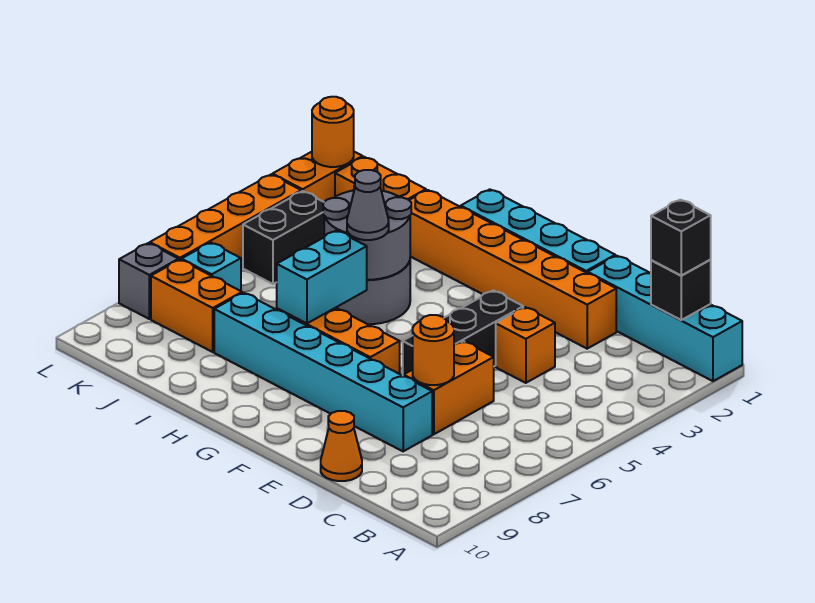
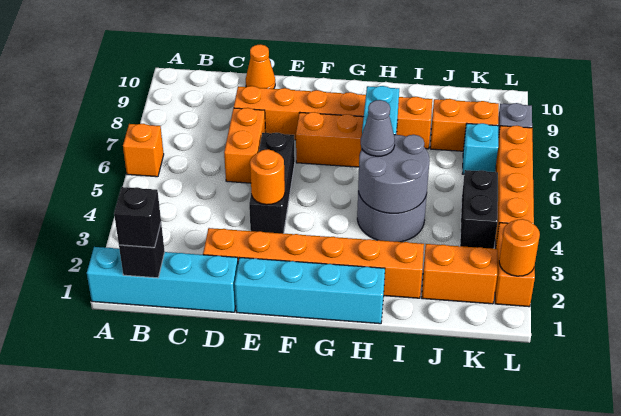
orange brick D4 level 1 -> orange brick A6 level 1
orange round brick D7 level 2 -> orange round brick E4 level 2
cyan brick D8:I8 level 1 -> orange brick D8:I8 level 1

